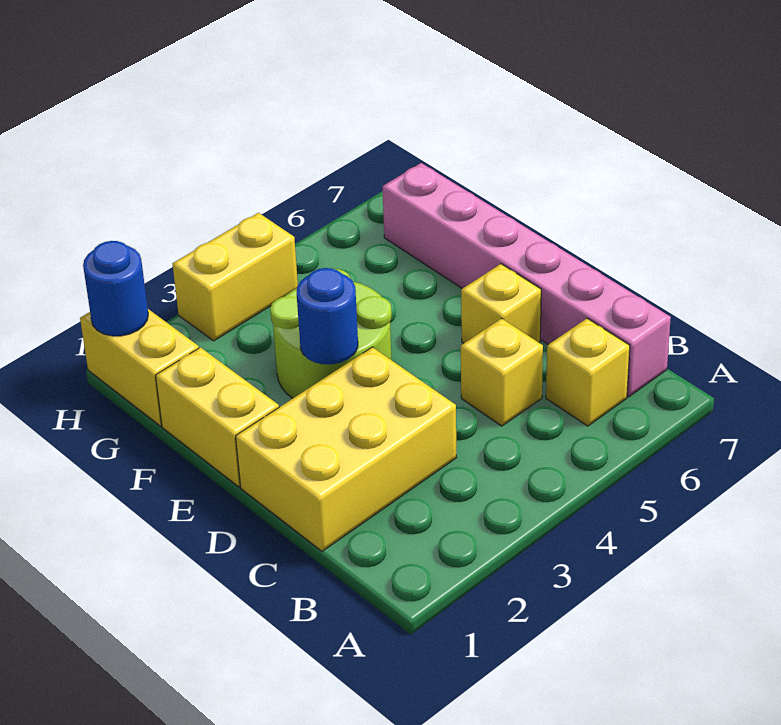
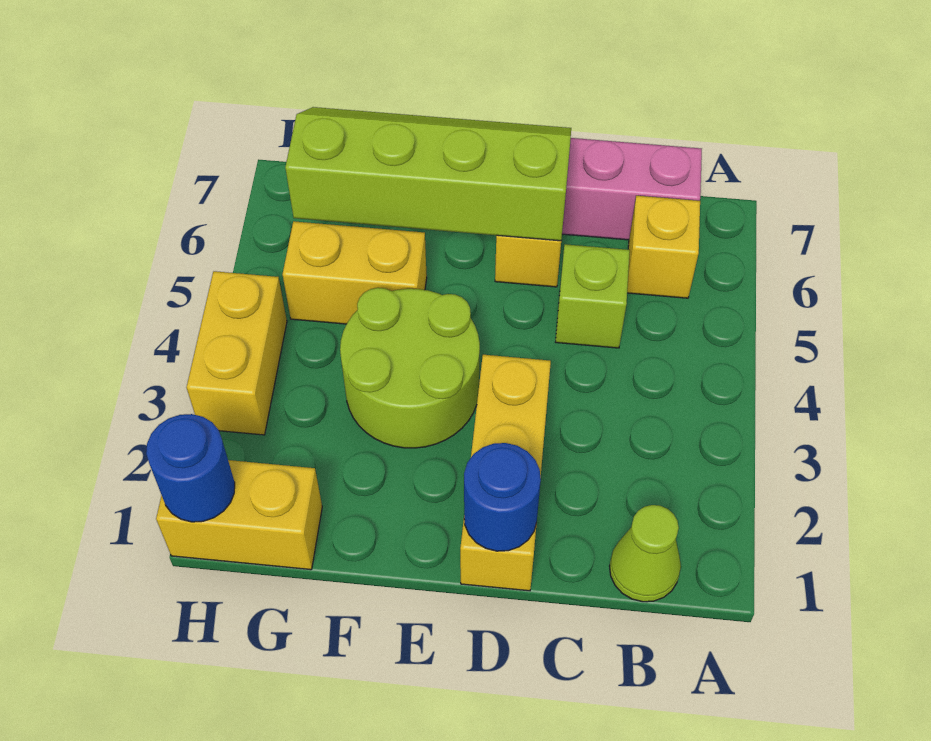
none -> lime cone B1 level 1
yellow brick C1:D3 level 1 -> yellow brick D1:D3 level 1
yellow brick C5 level 1 -> lime brick C5 level 1
none -> lime slope D6:G7 level 2 top 6
yellow brick E1:F1 level 1 -> yellow brick F5:G5 level 1
blue round brick E3 level 2 -> blue round brick D1 level 2

